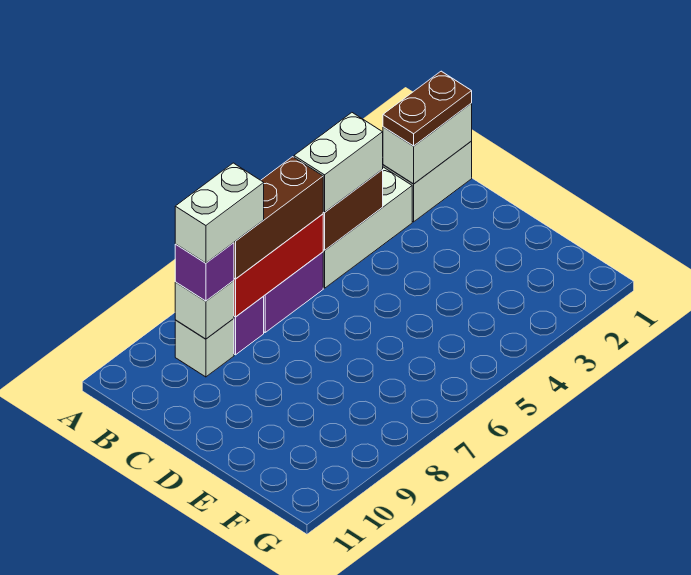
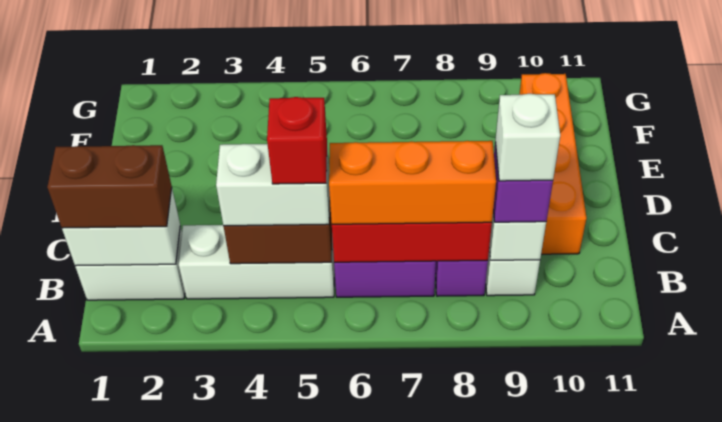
brown plate B1:B2 level 3 -> brown brick B1:B2 level 3
none -> red brick B5 level 4
brown brick B6:B8 level 3 -> orange brick B6:B8 level 3
white brick B8:B9 level 4 -> white brick B9 level 4
none -> orange brick C10:F10 level 1

